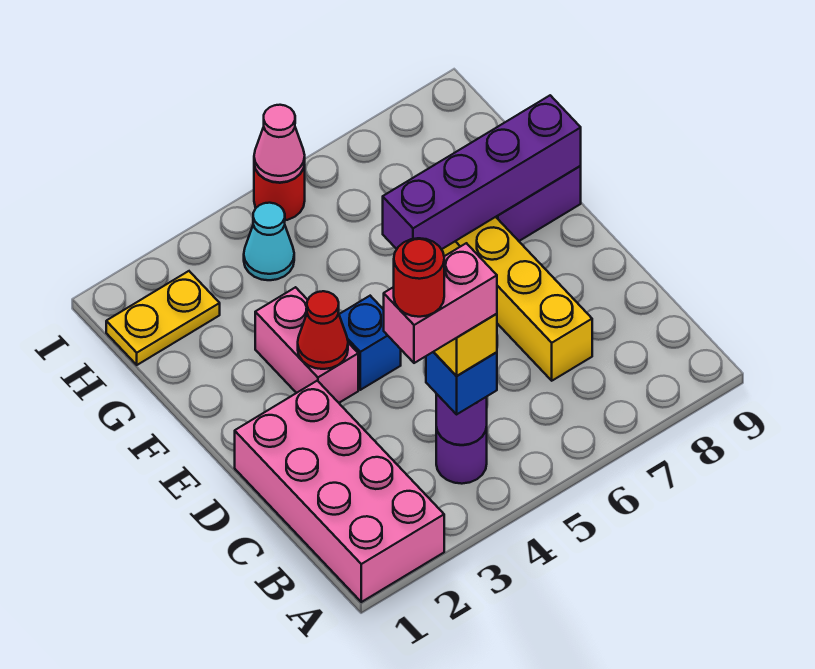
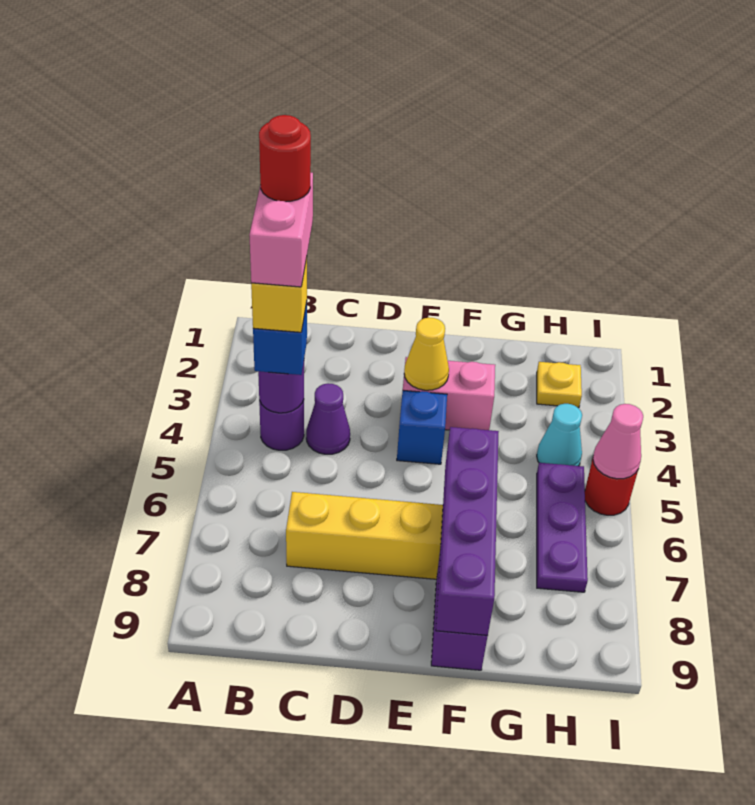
pink brick A1:D2 level 1 -> none
none -> purple cone C4 level 1
red cone E3 level 2 -> yellow cone E3 level 2
yellow plate H1:H2 level 1 -> yellow plate H2 level 1
none -> purple plate H5:H7 level 1

